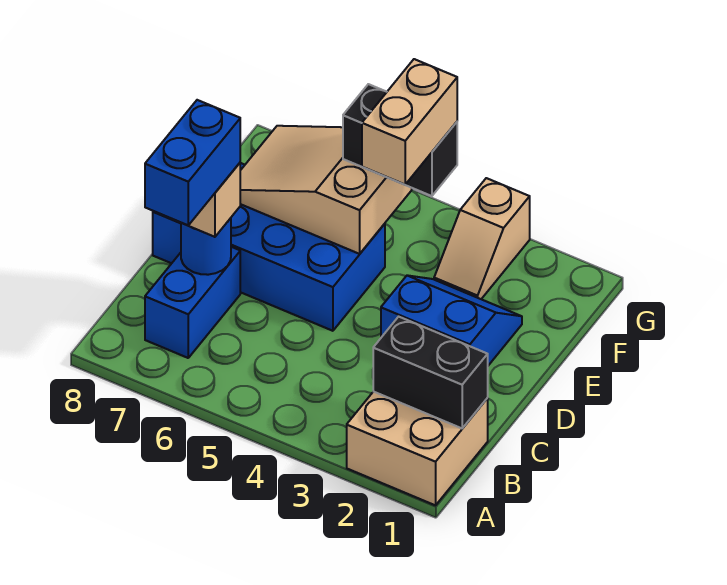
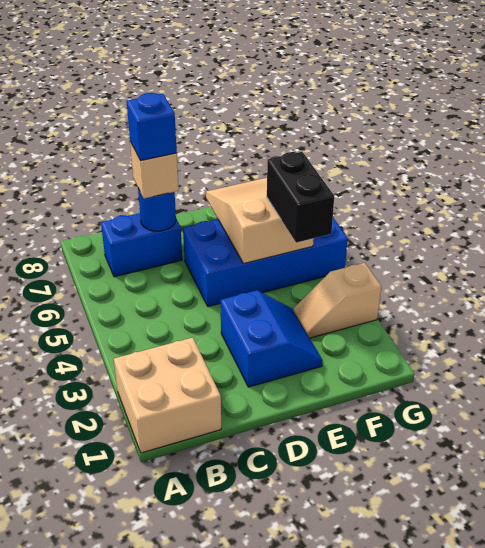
black brick B1:B2 level 2 -> none
blue brick B7:C7 level 4 -> blue brick C7 level 4
blue brick D5:E8 level 1 -> blue brick D5:G6 level 1
tan brick E4:F4 level 4 -> none

